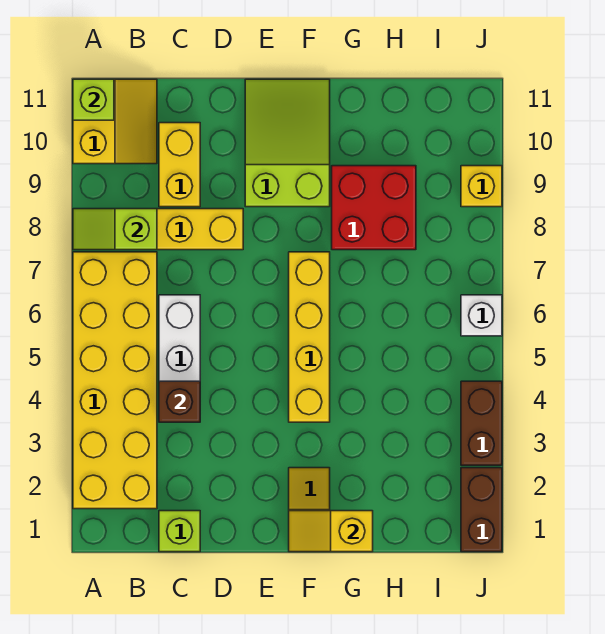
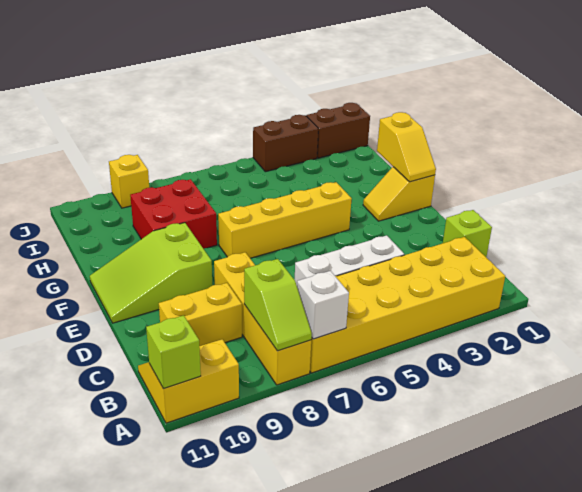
brown brick C4 level 2 -> none
white brick J6 level 1 -> white brick A7 level 2

